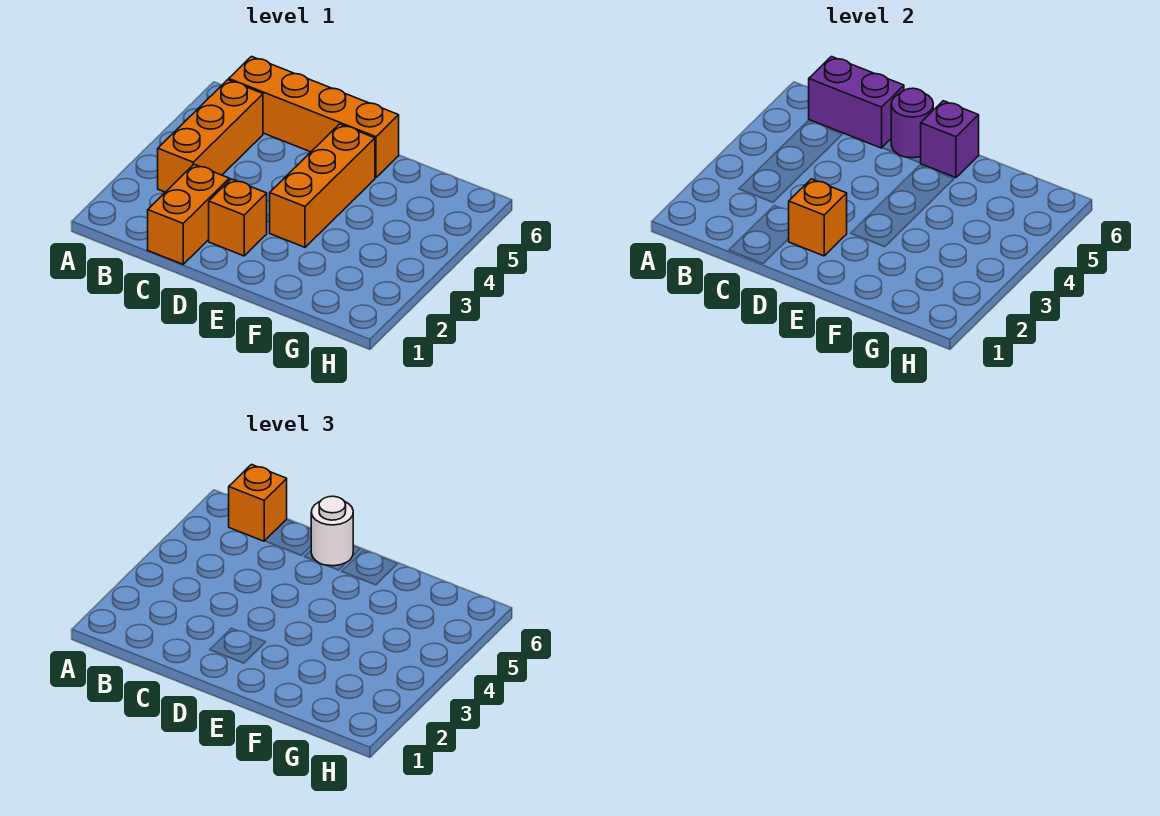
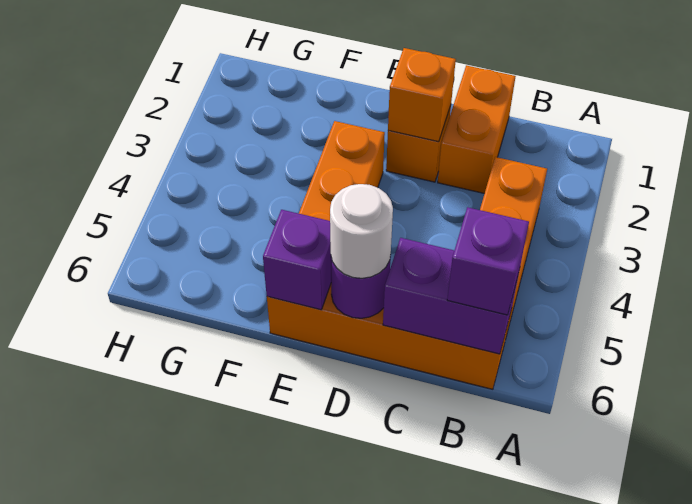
orange brick B6 level 3 -> purple brick B6 level 3

